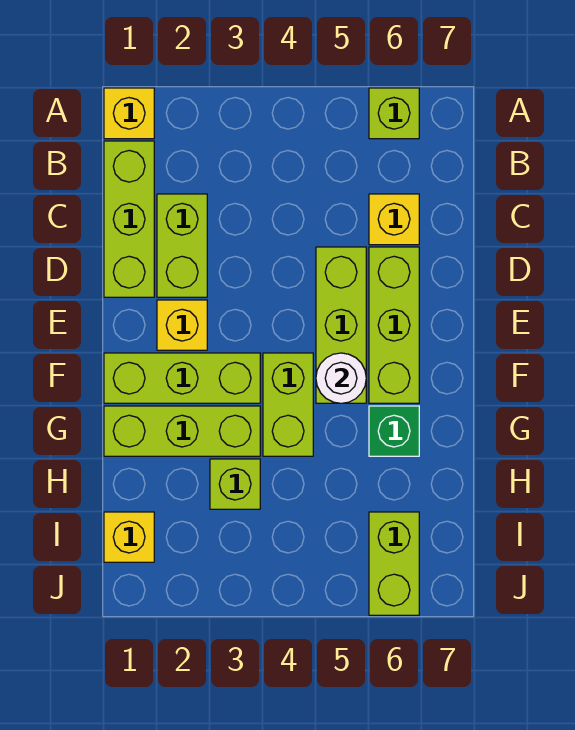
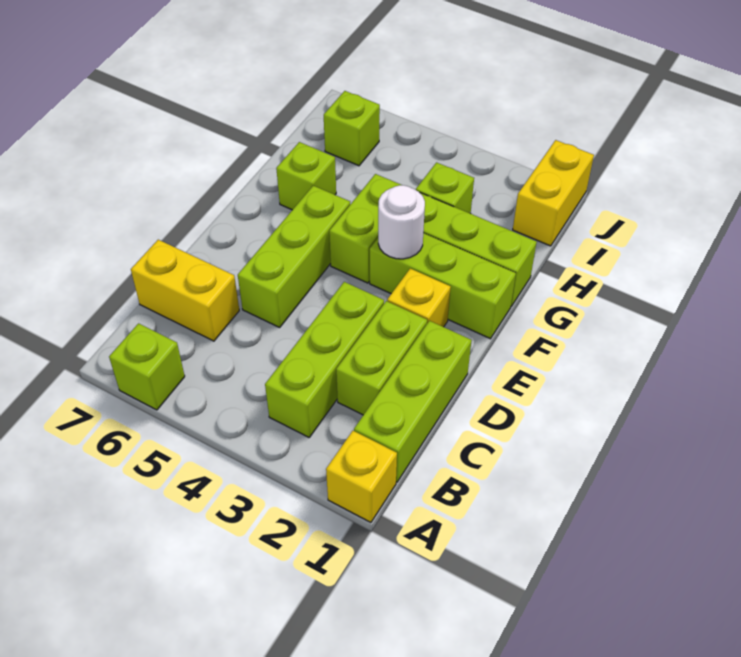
yellow brick C6 level 1 -> yellow brick C6:C7 level 1
lime brick D6:F6 level 1 -> lime brick B3:D3 level 1
white round brick F5 level 2 -> white round brick F3 level 2
green brick G6 level 1 -> lime brick G6 level 1
yellow brick I1 level 1 -> yellow brick I1:J1 level 1
lime brick I6:J6 level 1 -> lime brick I6 level 1

